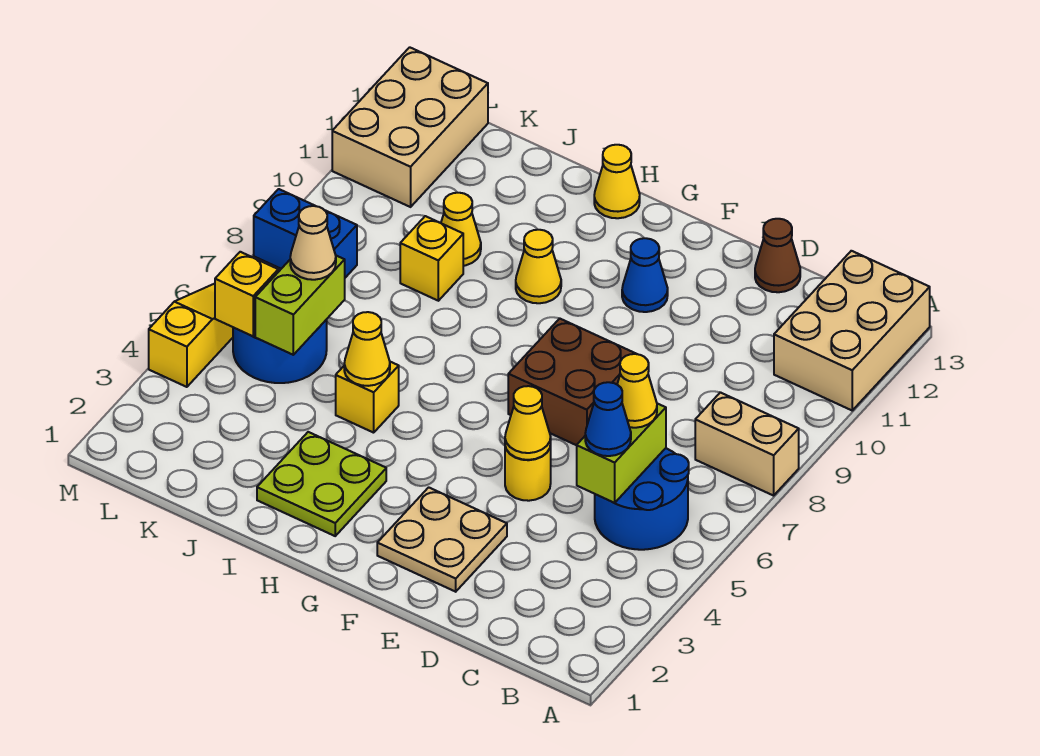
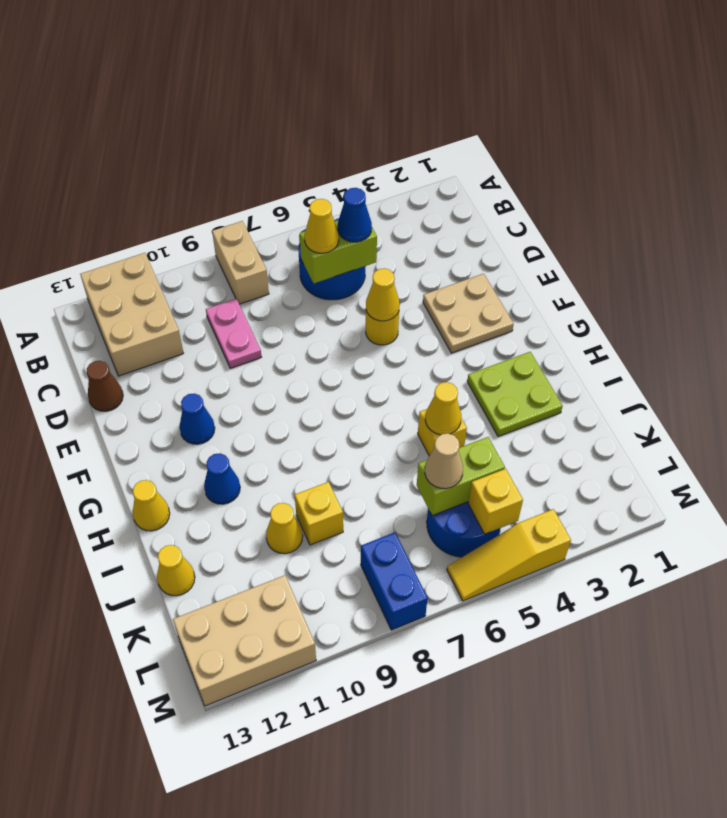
tan brick A11:B13 level 1 -> tan brick A11:C12 level 1
none -> pink plate C9:D9 level 1
brown brick E7:F8 level 1 -> none
yellow cone H10 level 1 -> yellow cone J13 level 1
none -> blue cone H11 level 1

